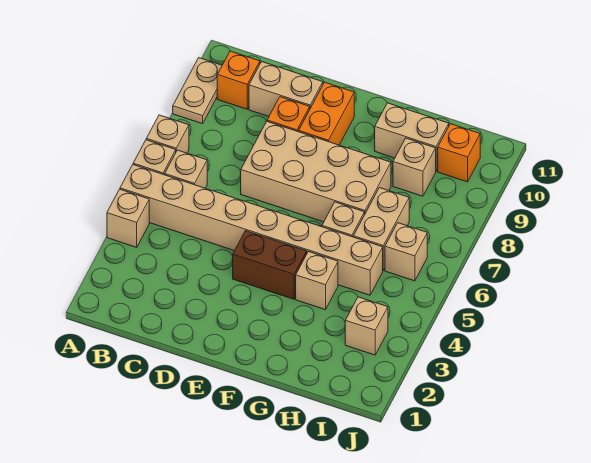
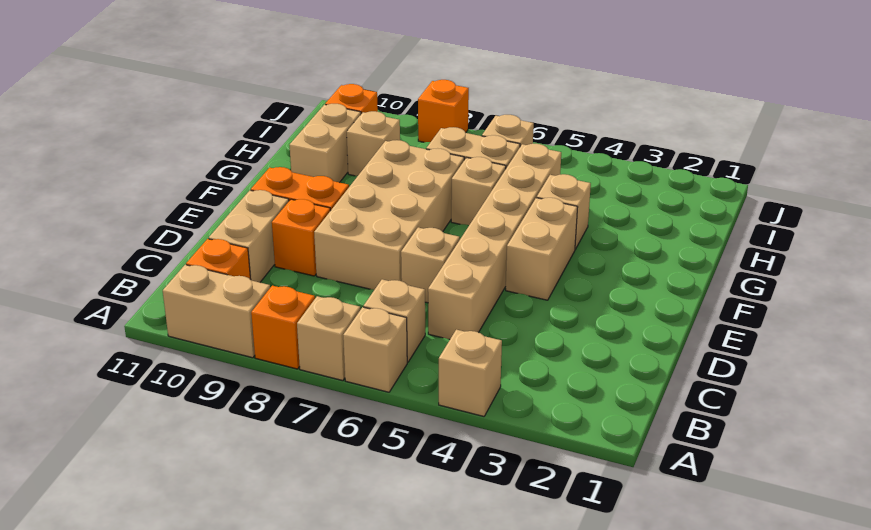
tan brick A5:H5 level 1 -> tan brick C5:H5 level 1
none -> orange brick A8 level 1
tan plate A9:A10 level 1 -> tan brick A9:A10 level 1
brown brick E4:F4 level 1 -> tan brick E4:F4 level 1
tan brick I3 level 1 -> tan brick D6 level 1
none -> orange brick J8 level 1

